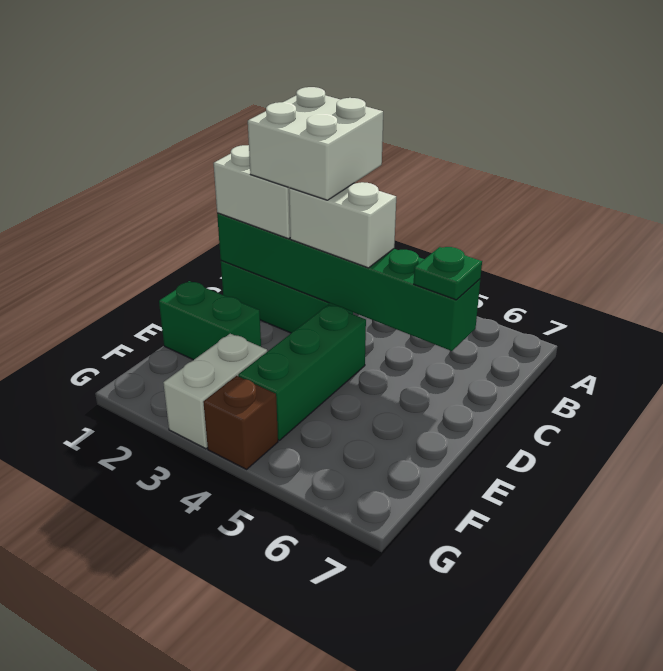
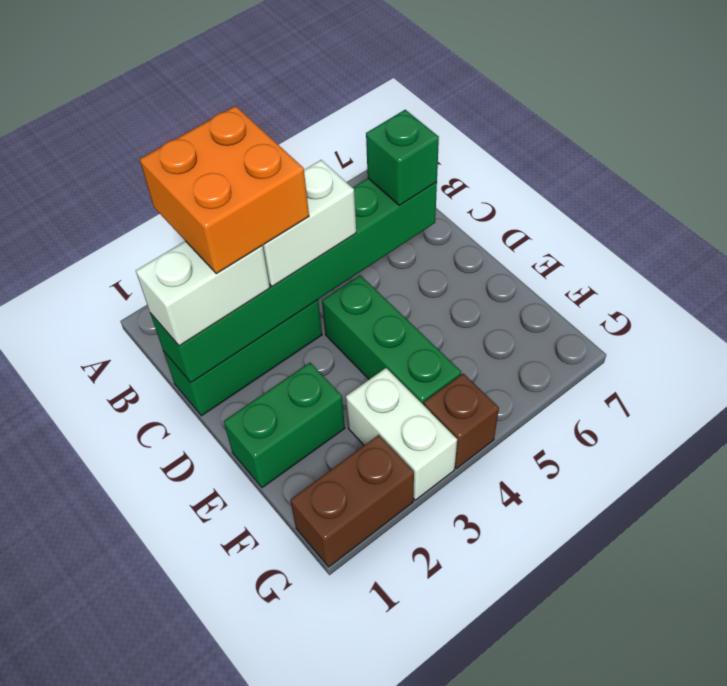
white brick B2:C3 level 4 -> orange brick B2:C3 level 4
green plate C6 level 3 -> green brick C6 level 3
none -> brown brick G1:G2 level 1

